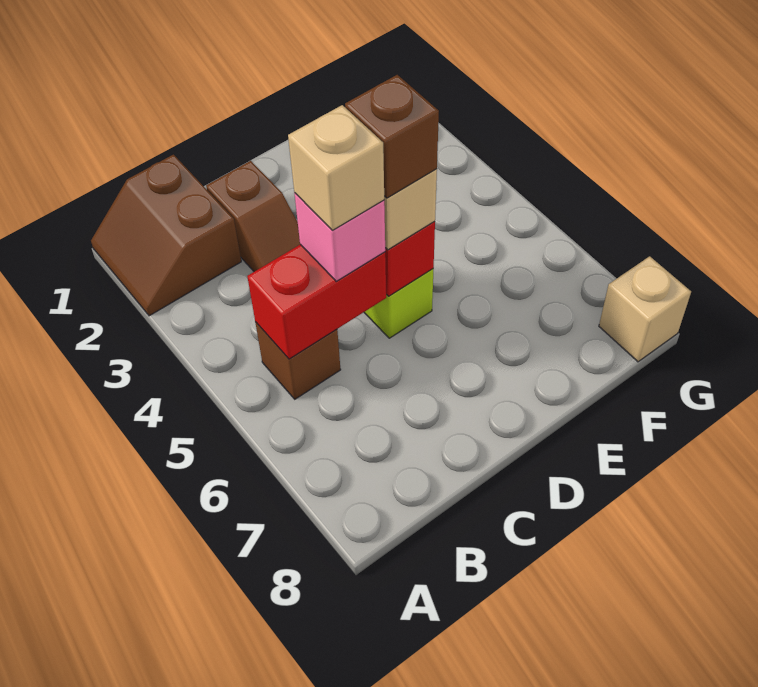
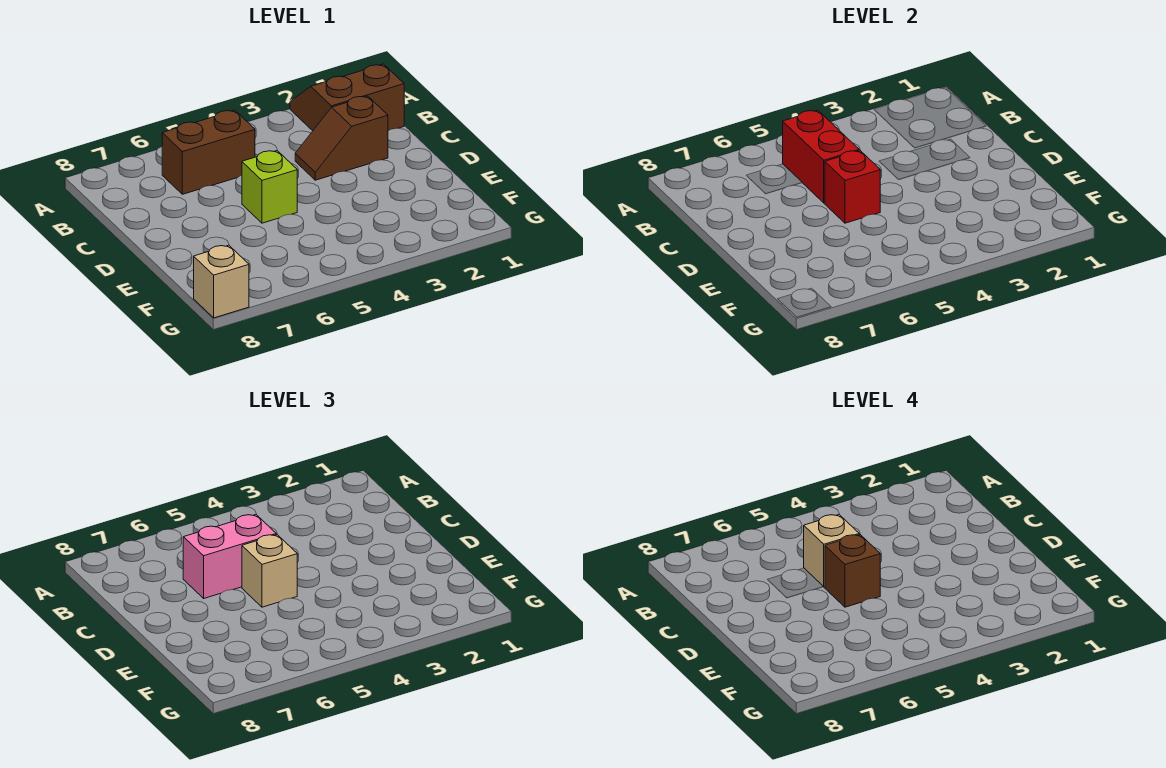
brown brick B5 level 1 -> brown brick B5:B6 level 1
pink brick C5 level 3 -> pink brick C5:C6 level 3

